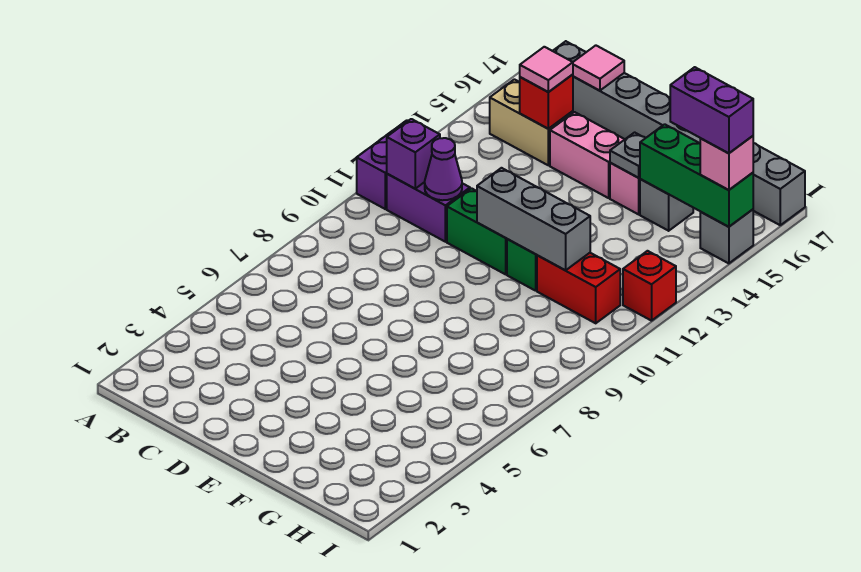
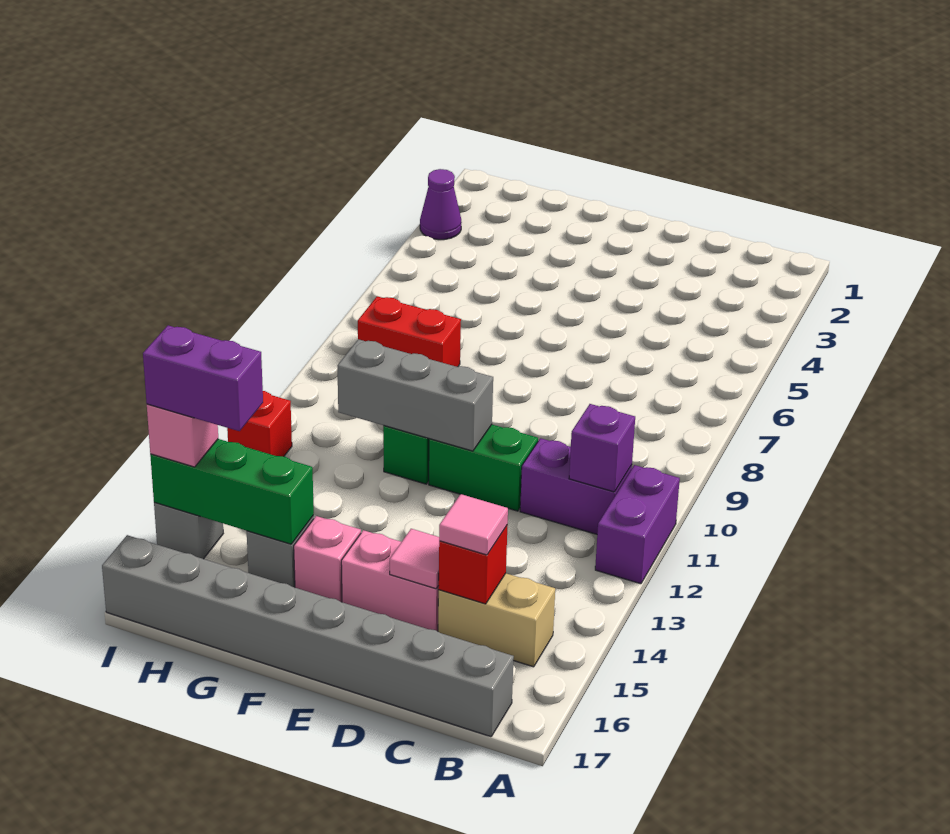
purple cone C11 level 2 -> purple cone I3 level 1
pink tile C17 level 2 -> pink tile D15 level 2
grey plate F15 level 2 -> none
red brick G11:H11 level 1 -> red brick G8:H8 level 1

